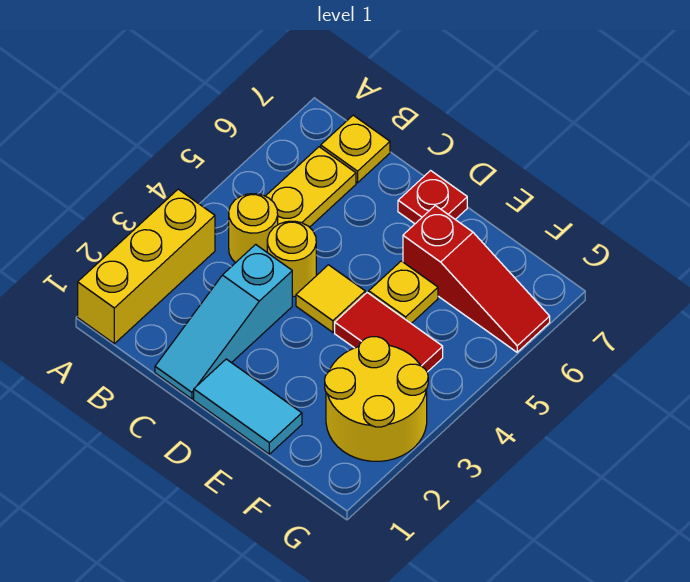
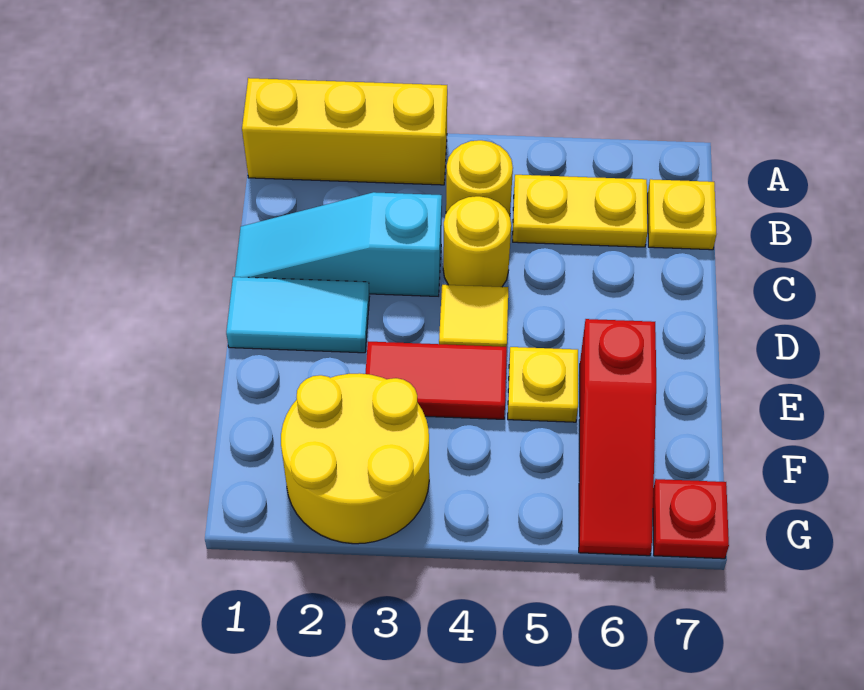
cyan tile D1:E1 level 1 -> cyan tile D1:D2 level 1
red plate D7 level 1 -> red plate G7 level 1
red tile E4:F4 level 1 -> red tile E3:E4 level 1

